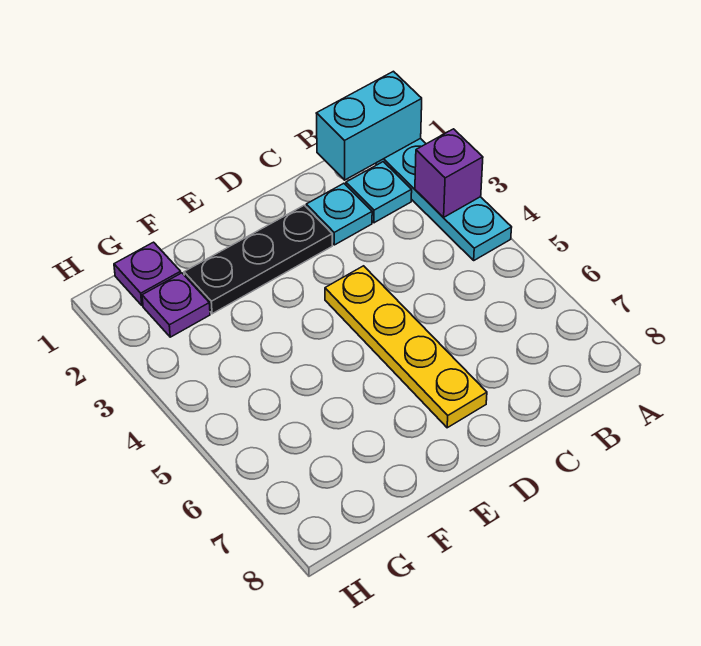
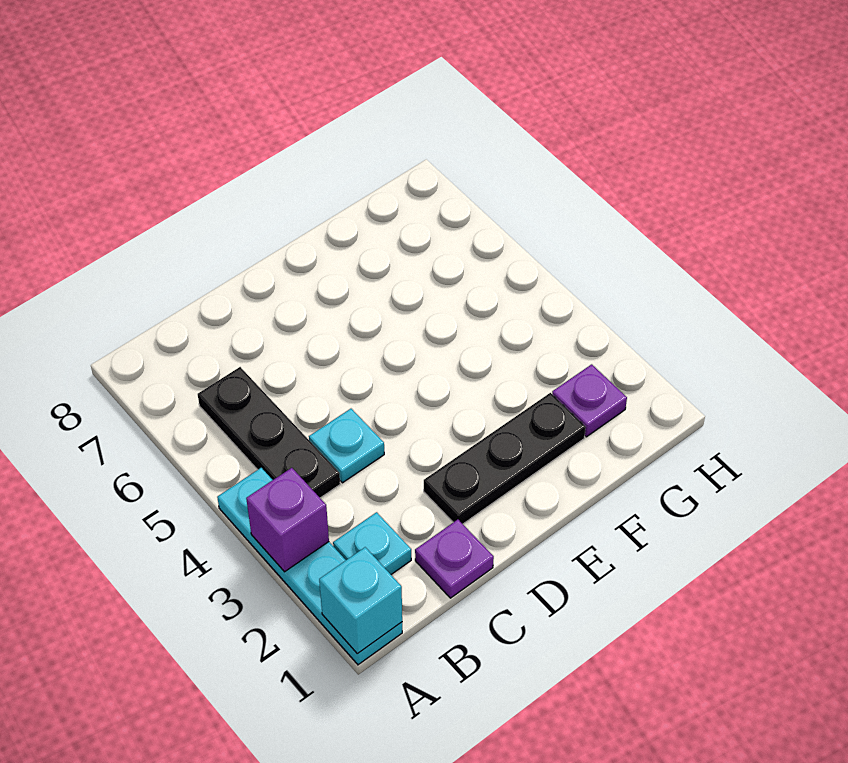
cyan brick A1:B1 level 2 -> cyan brick A1 level 2
none -> black plate B4:B6 level 1
cyan plate C2 level 1 -> cyan plate C4 level 1
yellow plate D4:D7 level 1 -> none
purple plate G1 level 1 -> purple plate C1 level 1

